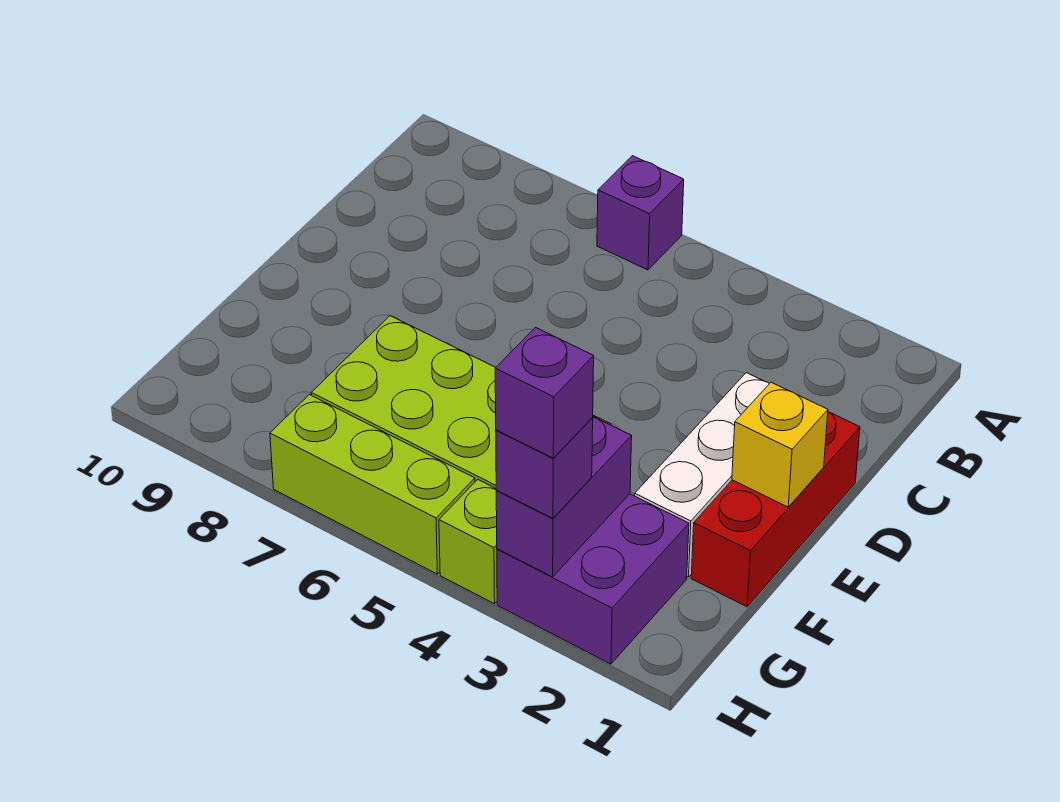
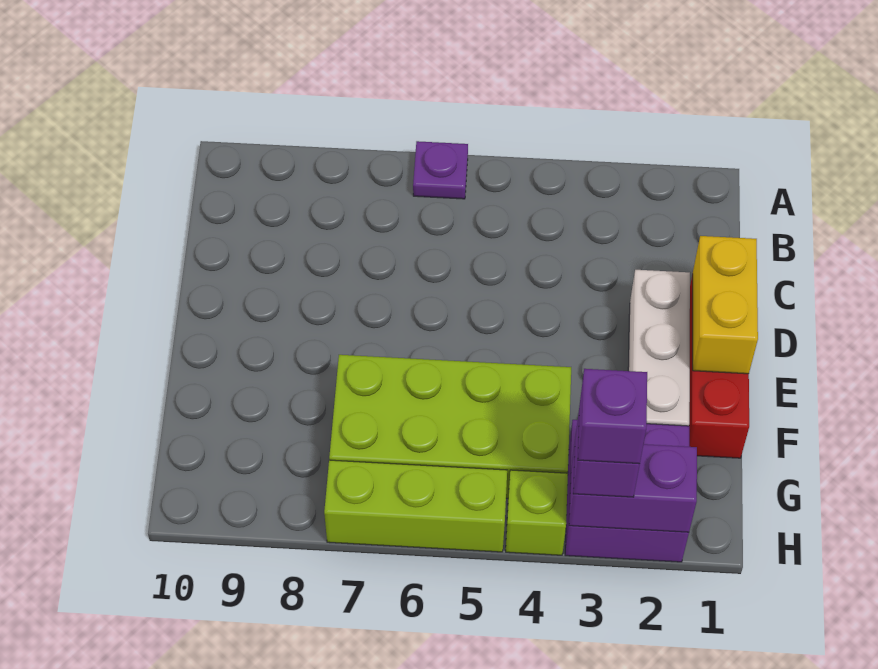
purple brick A6 level 1 -> purple plate A6 level 1
yellow brick E1 level 2 -> yellow brick D1:E1 level 2
purple brick G3:H3 level 2 -> purple brick H2:H3 level 2

